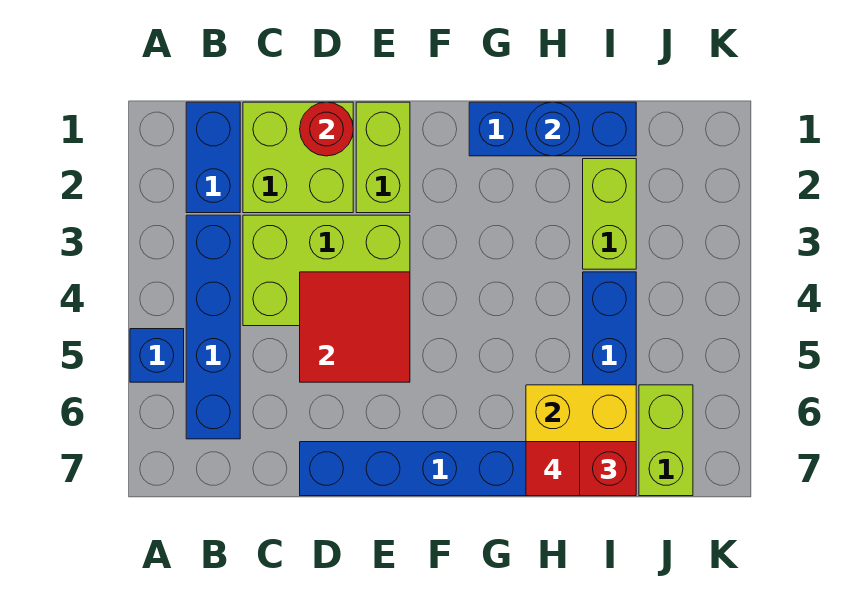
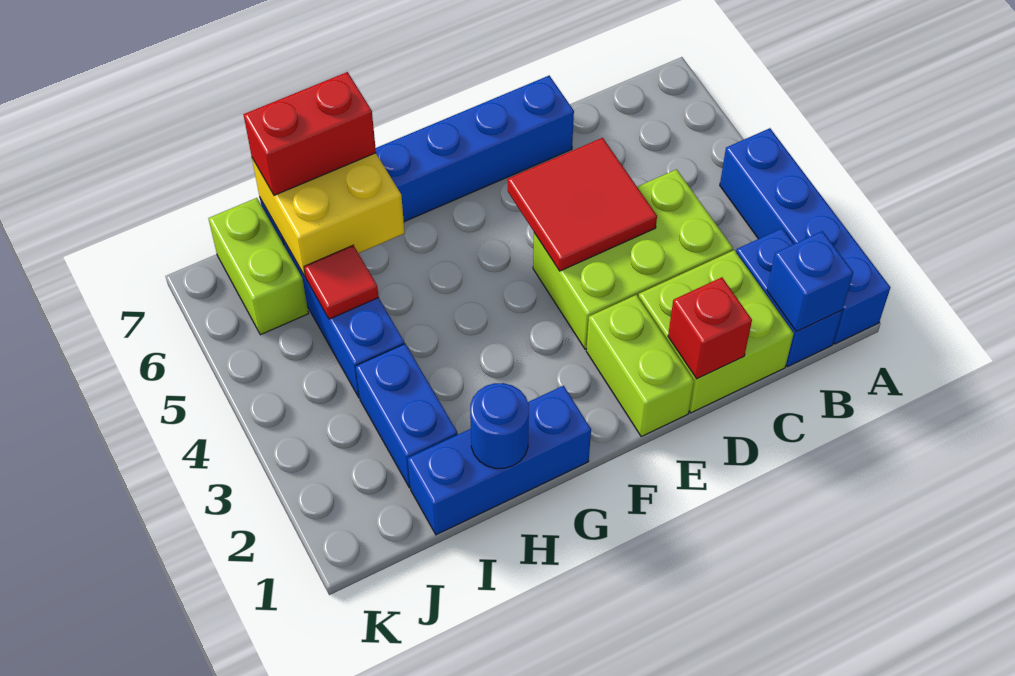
blue brick A5 level 1 -> blue brick B1 level 2
blue brick B3:B6 level 1 -> blue brick A1:A4 level 1
red round brick D1 level 2 -> red brick D1 level 2
red tile H7 level 4 -> red tile I5 level 2
lime brick I2:I3 level 1 -> blue brick I2:I3 level 1

